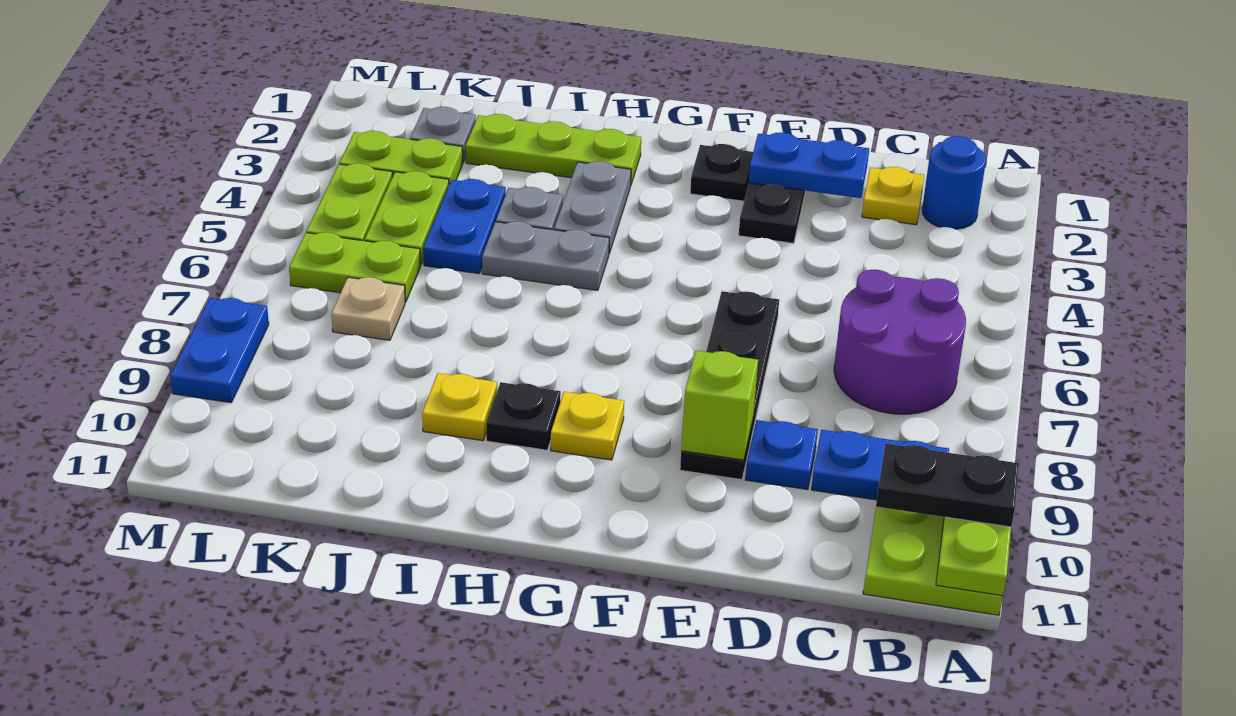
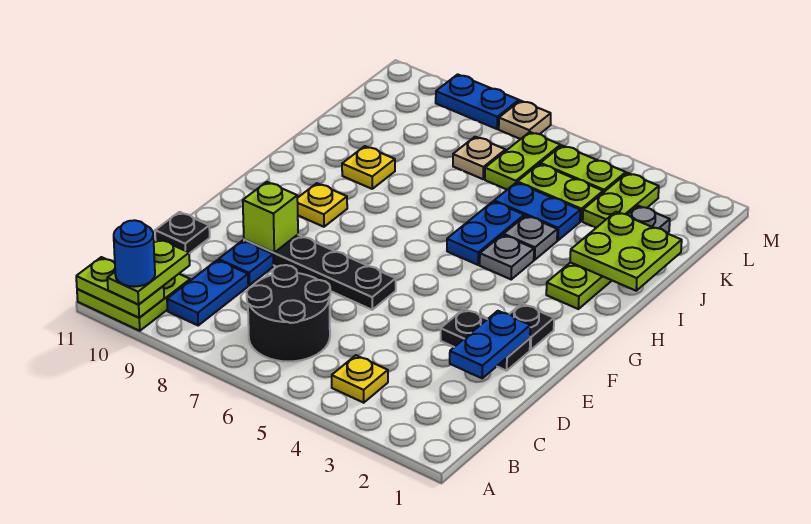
black plate A10:B10 level 3 -> lime plate A10:B10 level 3
blue round brick B2 level 1 -> blue round brick A10 level 4
purple round brick B6:C7 level 1 -> black round brick B6:C7 level 1
yellow plate C2 level 1 -> yellow plate B4 level 1
grey plate H3:H4 level 1 -> grey plate H4 level 1
grey plate H5:I5 level 1 -> blue plate H5:I5 level 1
black plate H9 level 1 -> black plate D11 level 1
none -> lime plate I1:J2 level 2
none -> tan plate M7 level 1

